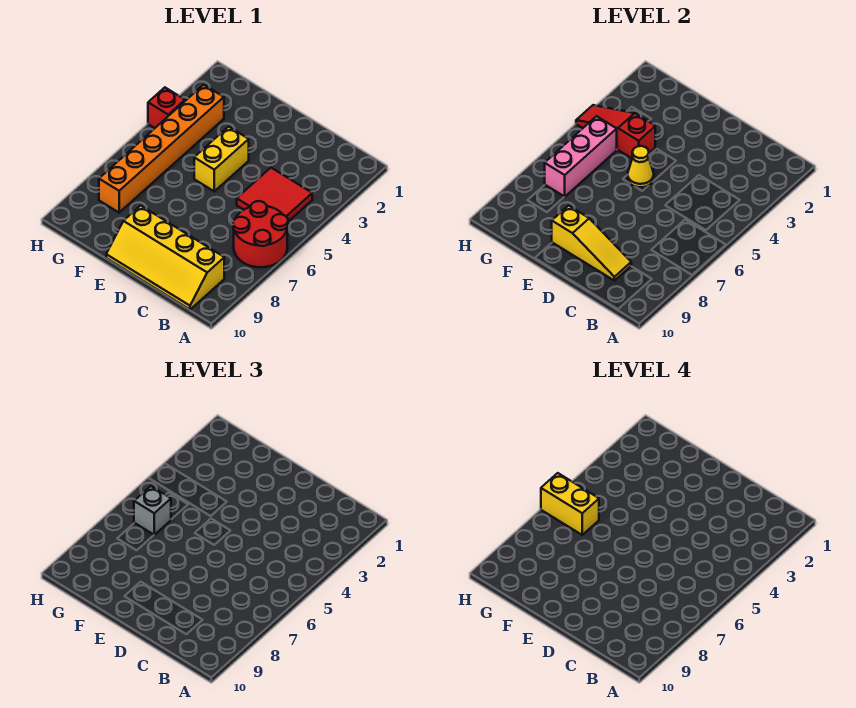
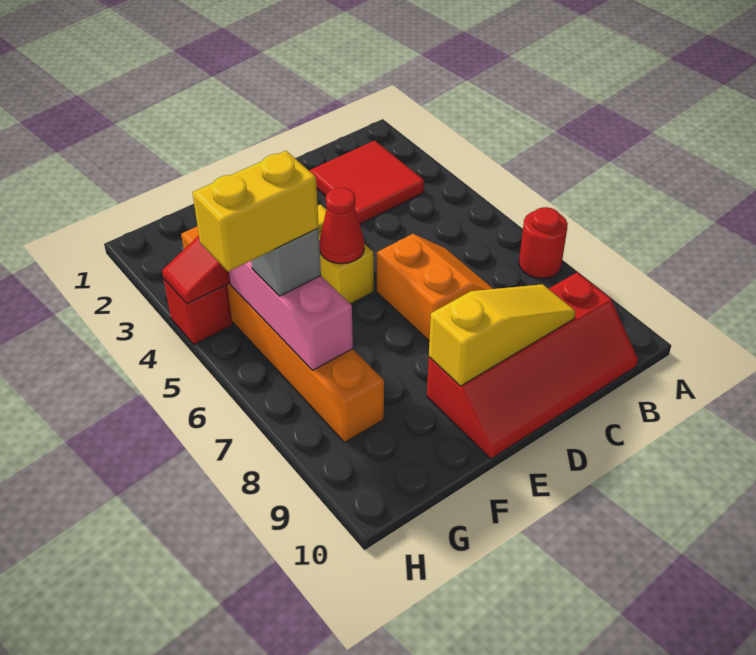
red round brick A6:B7 level 1 -> red round brick A7 level 1
red tile B4:C5 level 1 -> red tile B2:C3 level 1
yellow slope B9:E10 level 1 top 9 -> red slope B9:E10 level 1 top 9
none -> orange slope C6:D7 level 1 top D
yellow cone E5 level 2 -> red cone E5 level 2

